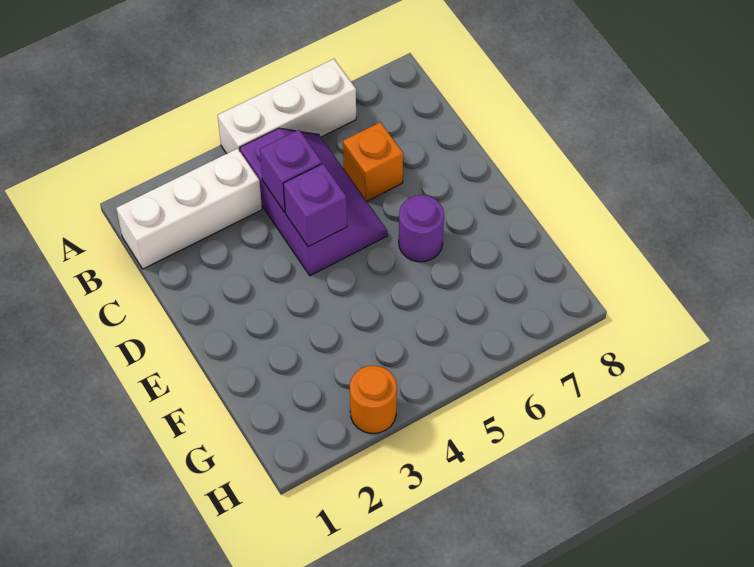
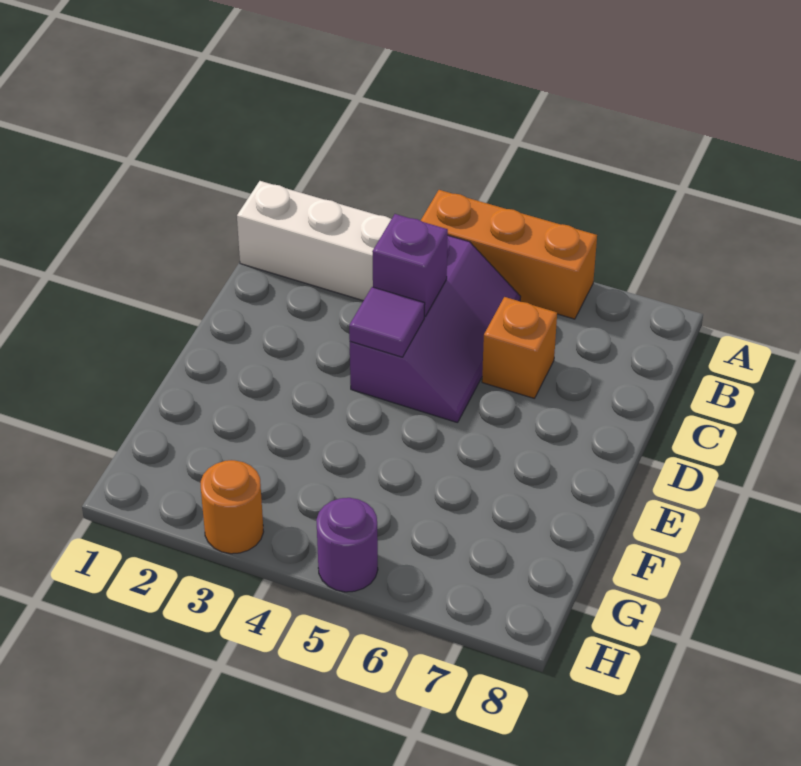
white brick A4:A6 level 1 -> orange brick A4:A6 level 1
purple brick D4 level 2 -> purple tile D4 level 2
purple round brick E6 level 1 -> purple round brick H5 level 1

